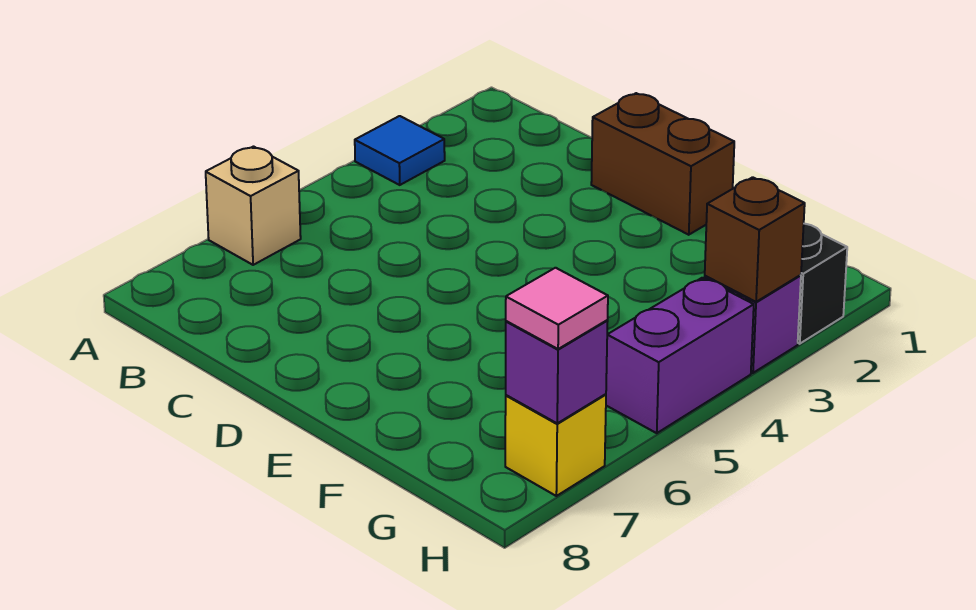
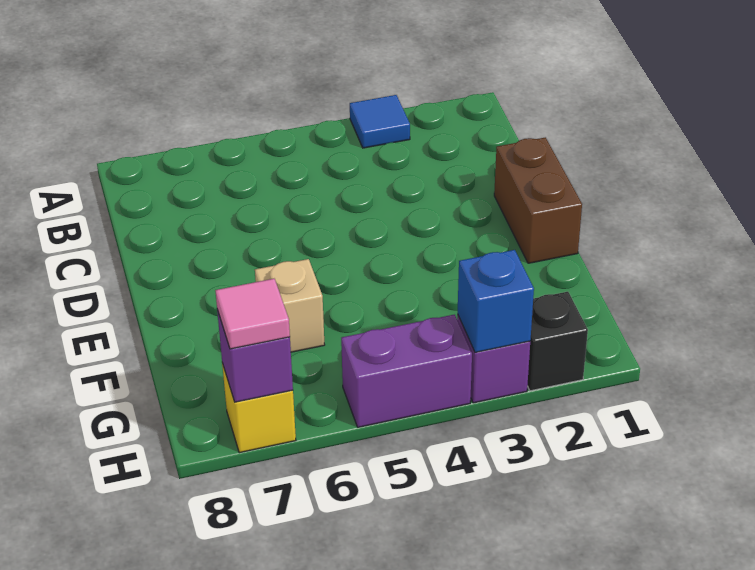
tan brick A6 level 1 -> tan brick F6 level 1
brown brick H3 level 2 -> blue brick H3 level 2

